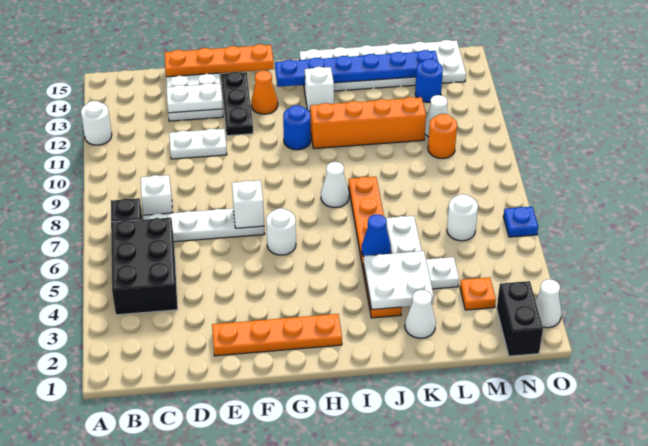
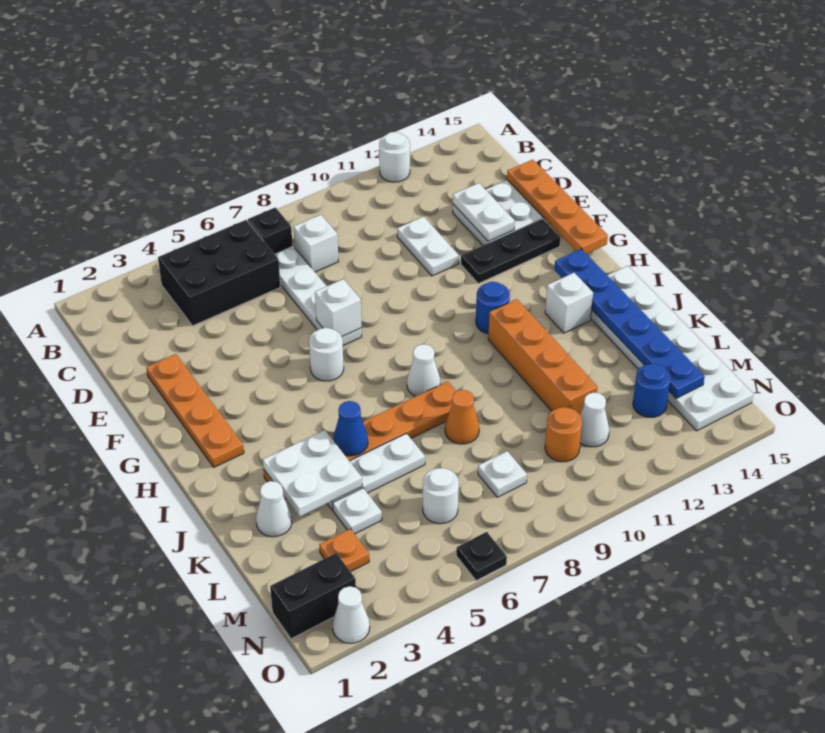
orange cone G13 level 1 -> orange cone K8 level 1
none -> white plate M8 level 1
blue plate O6 level 1 -> black plate O6 level 1

